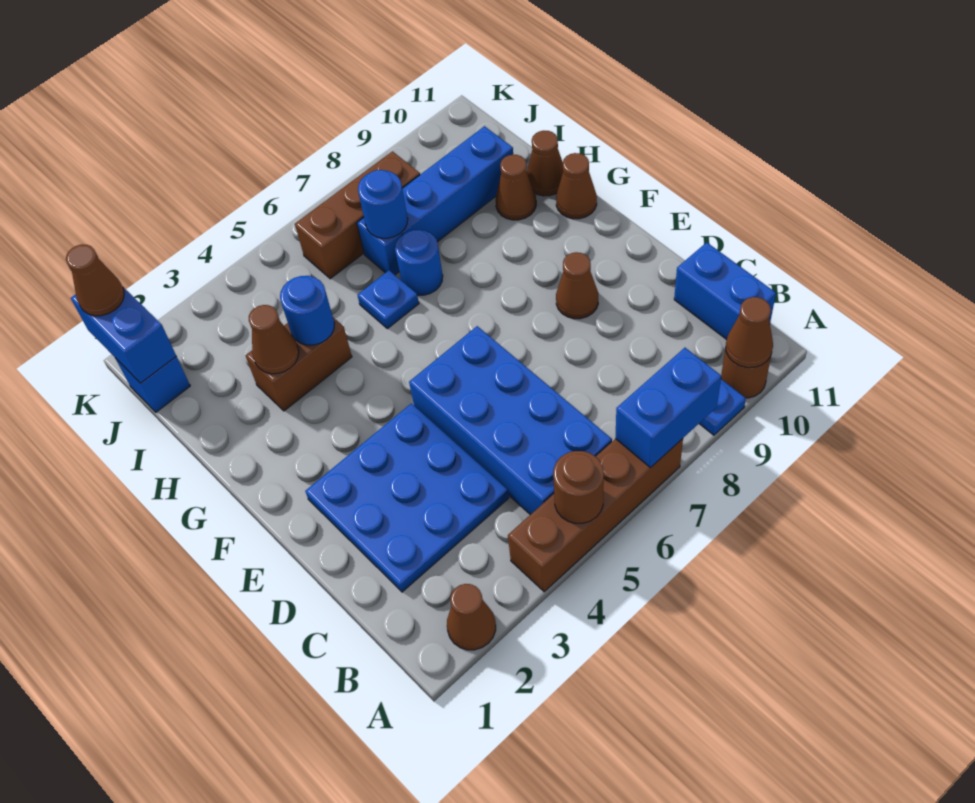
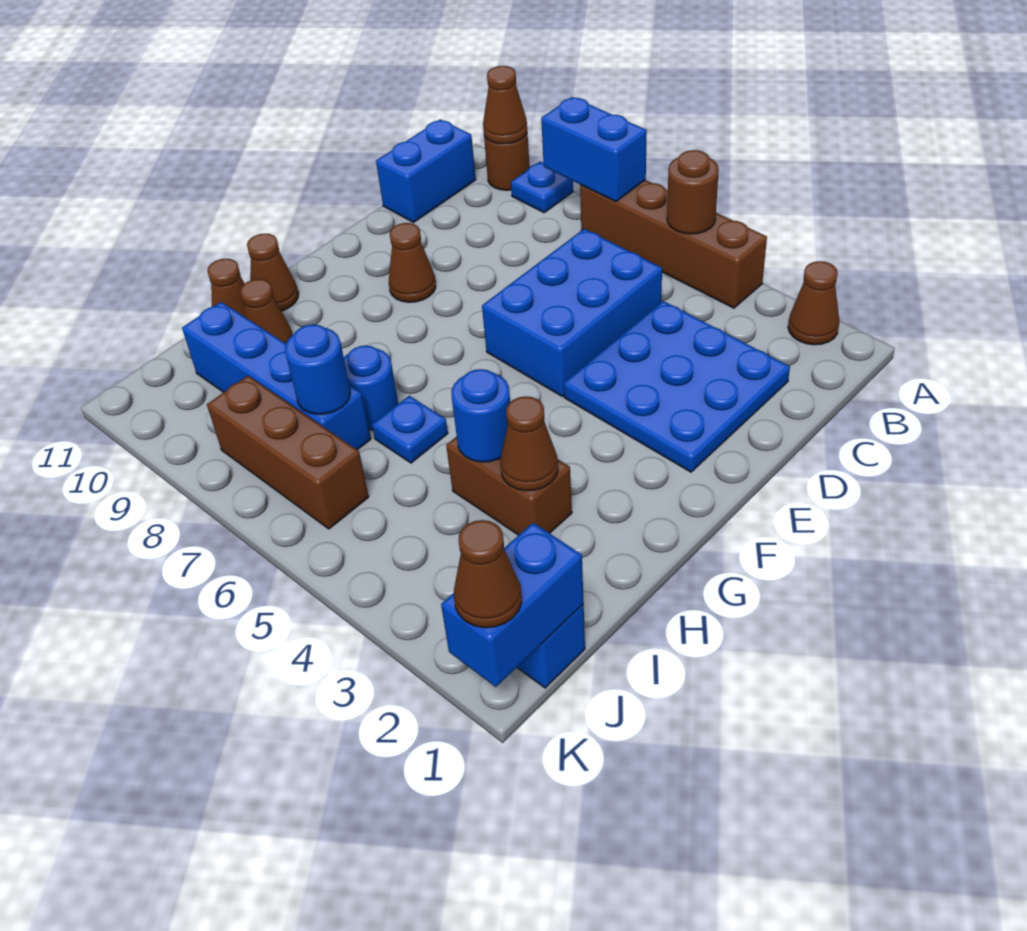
blue brick B5:E6 level 1 -> blue brick C5:E6 level 1

